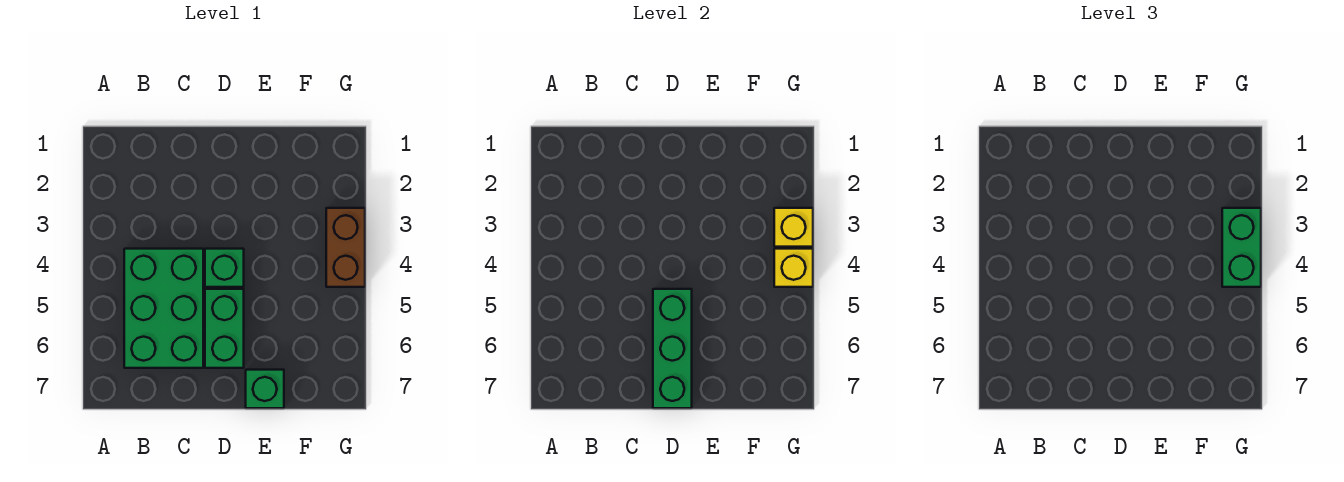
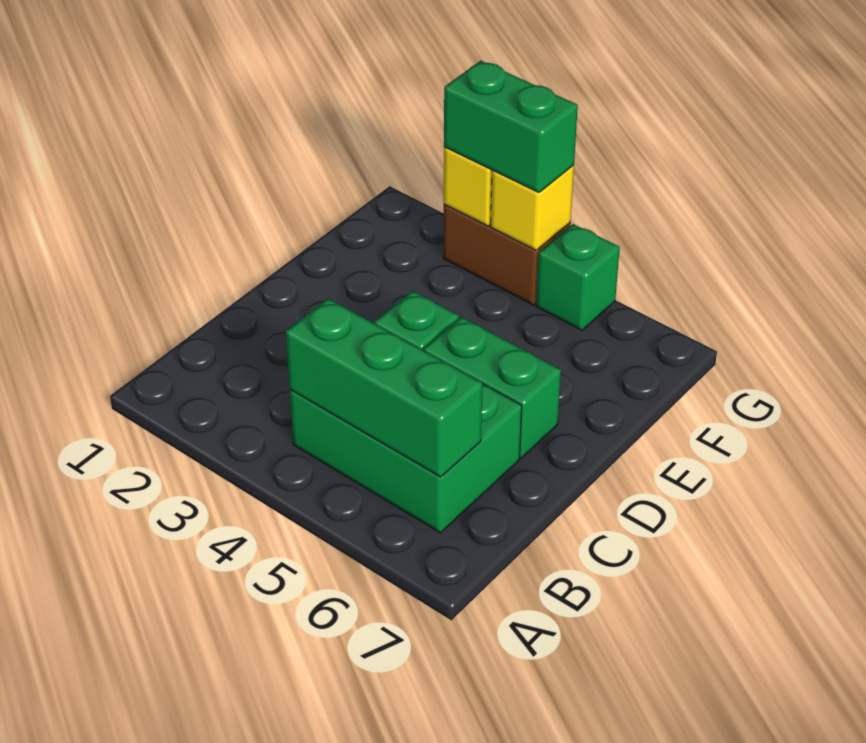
green brick D5:D7 level 2 -> green brick B4:B6 level 2
green brick E7 level 1 -> green brick G5 level 1

